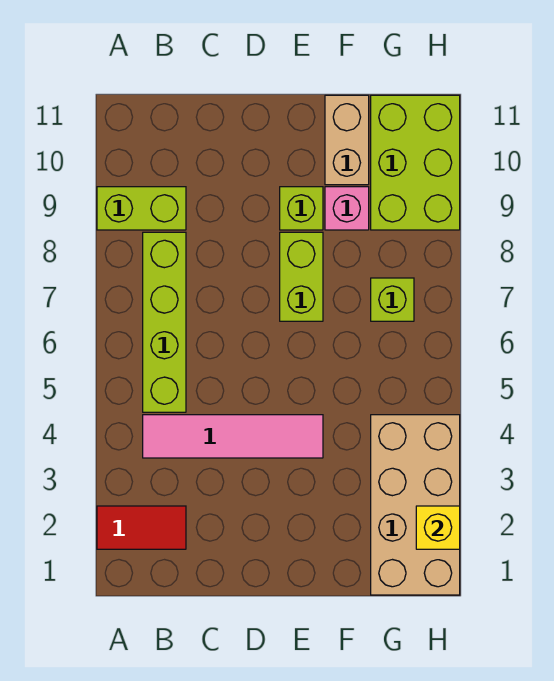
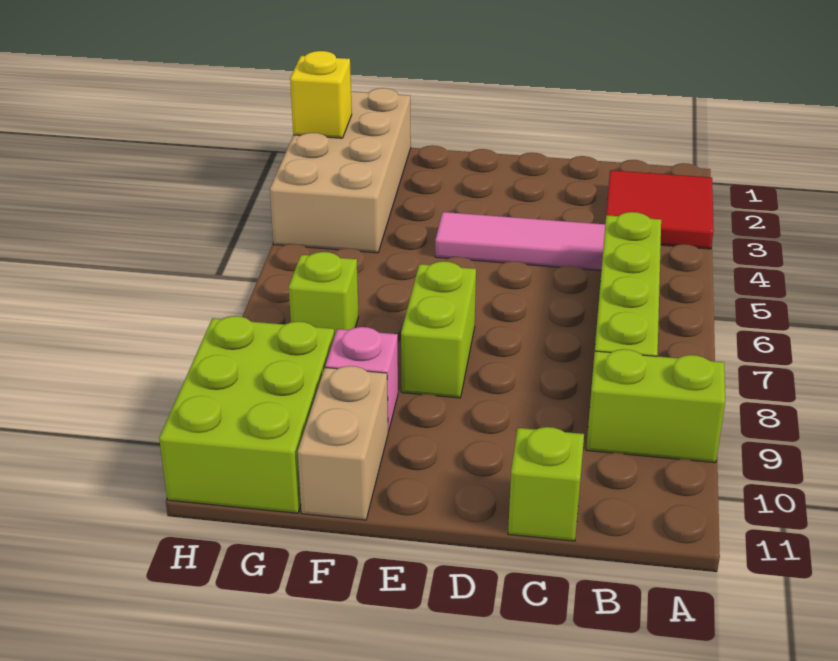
red tile A2:B2 level 1 -> red tile A2:B3 level 1
lime brick E9 level 1 -> lime brick C11 level 1

